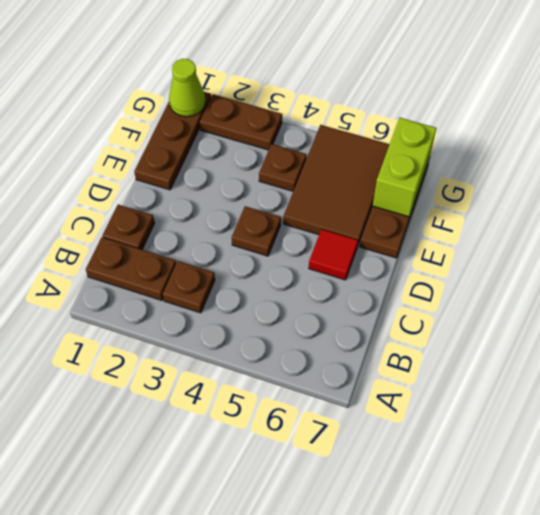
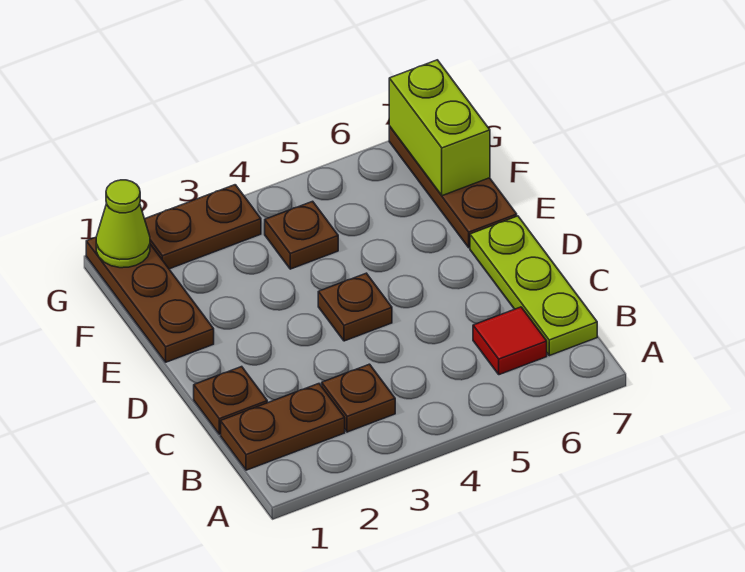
none -> lime plate B7:D7 level 1
red tile D6 level 1 -> red tile B6 level 1
brown tile E5:G6 level 1 -> none

